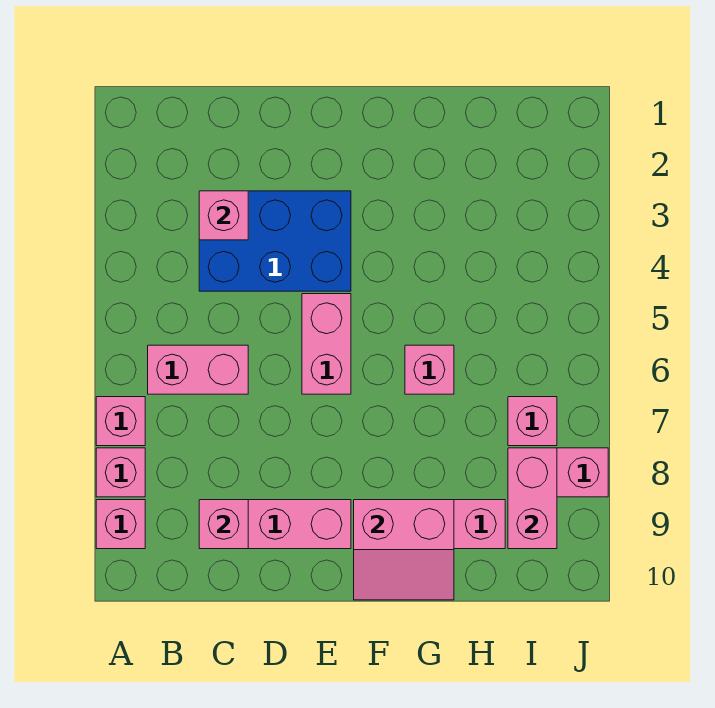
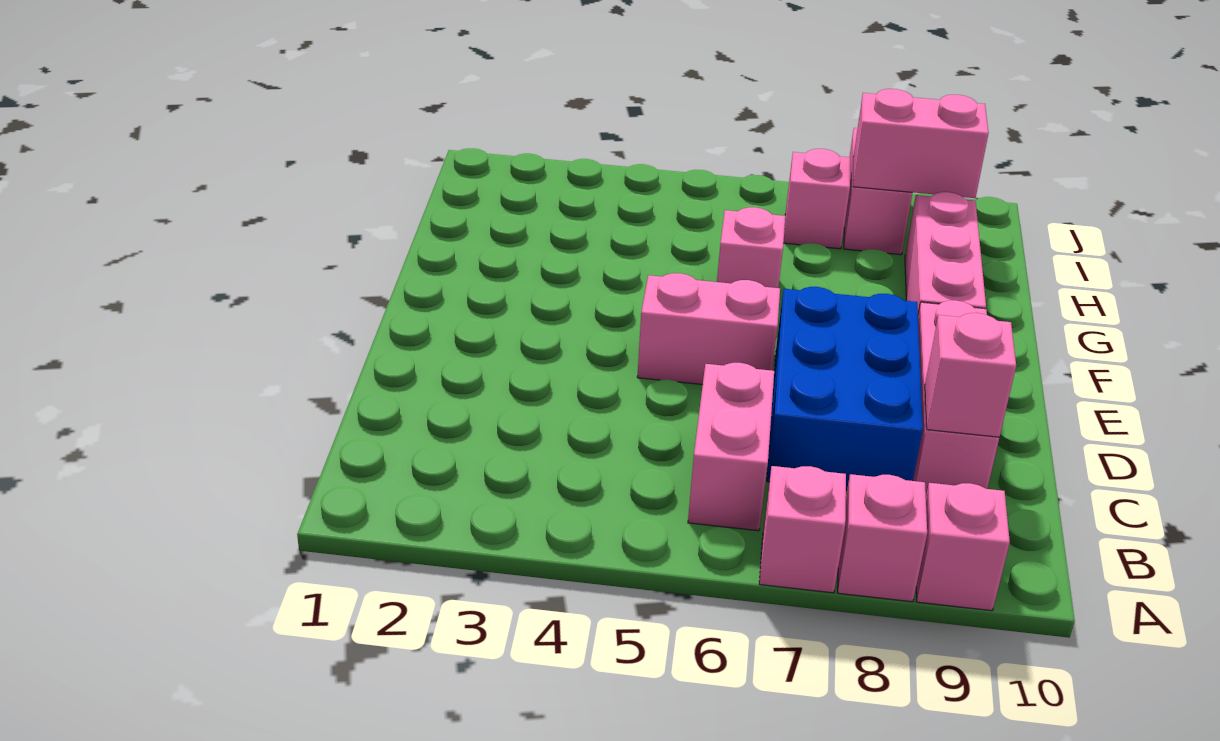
blue brick C3:E4 level 1 -> blue brick C7:E8 level 1
pink brick C3 level 2 -> none
pink slope F9:G10 level 2 top 9 -> none

